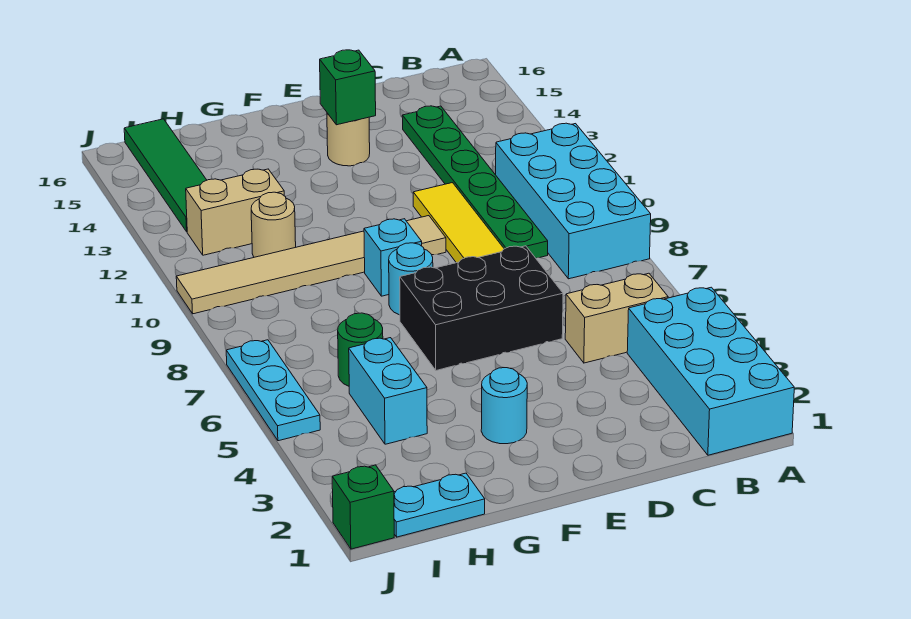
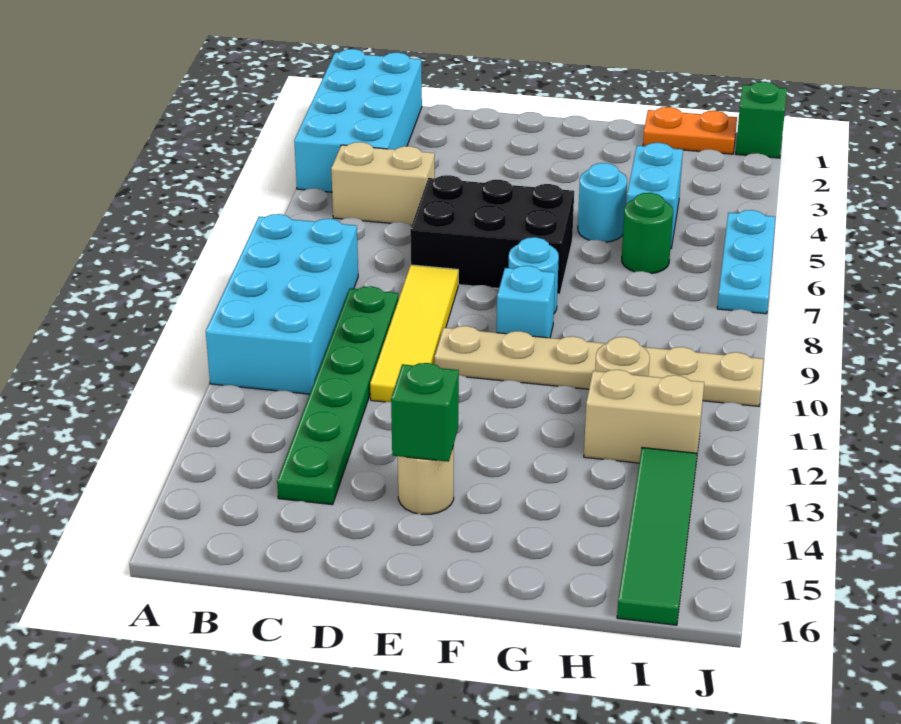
tan tile E10:J10 level 1 -> tan plate E10:J10 level 1
cyan round brick F3 level 1 -> cyan round brick G5 level 1
cyan plate H1:I1 level 1 -> orange plate H1:I1 level 1

